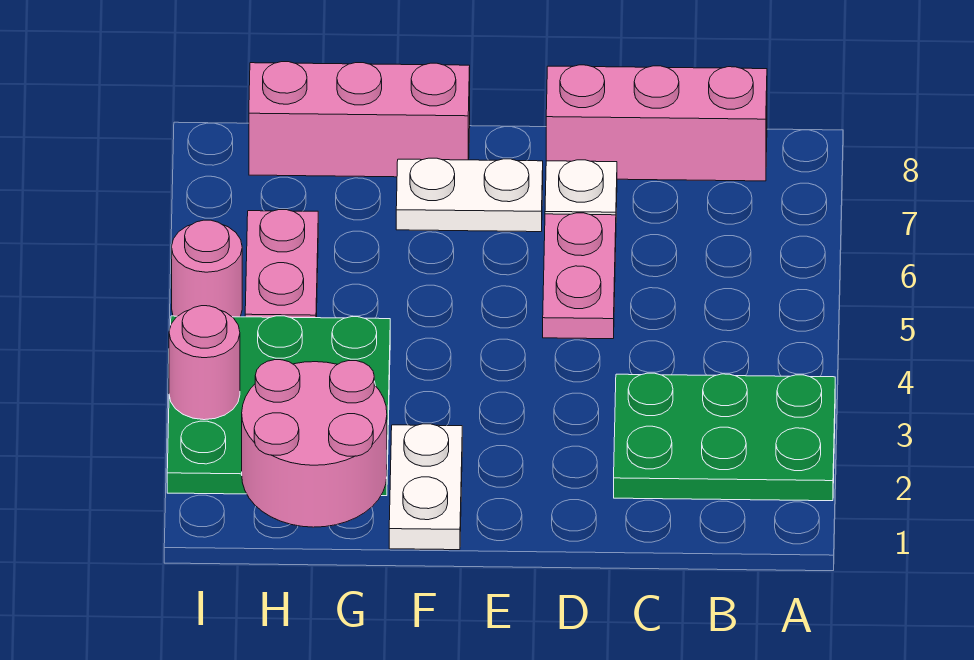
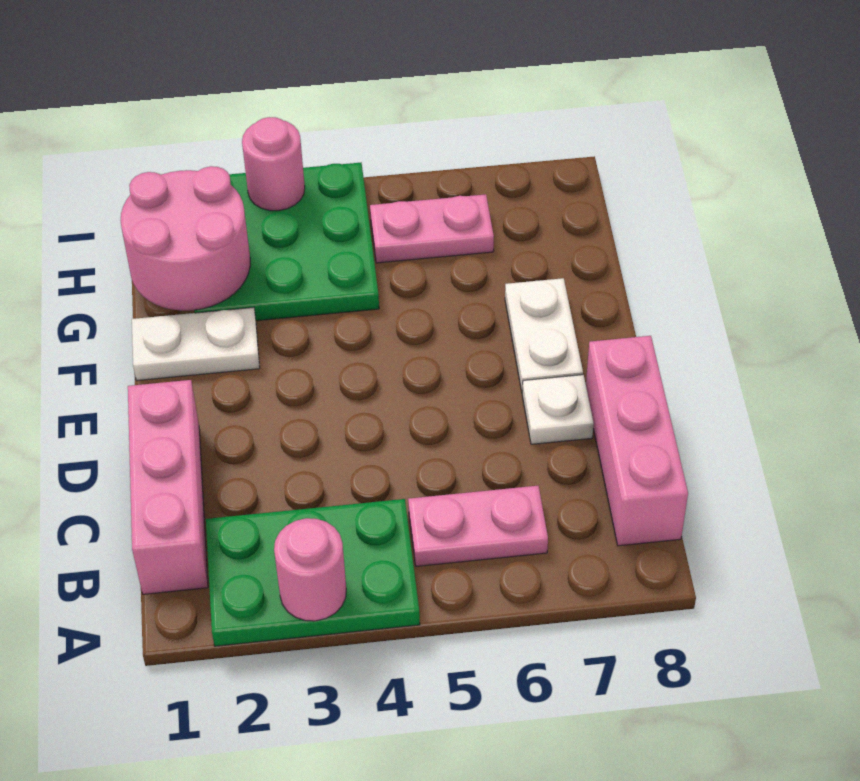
green plate A2:C3 level 1 -> green plate A2:B4 level 1
pink plate D5:D6 level 1 -> pink plate B5:B6 level 1
pink brick F8:H8 level 1 -> pink brick B1:D1 level 1
pink round brick I5 level 1 -> pink round brick A3 level 2

